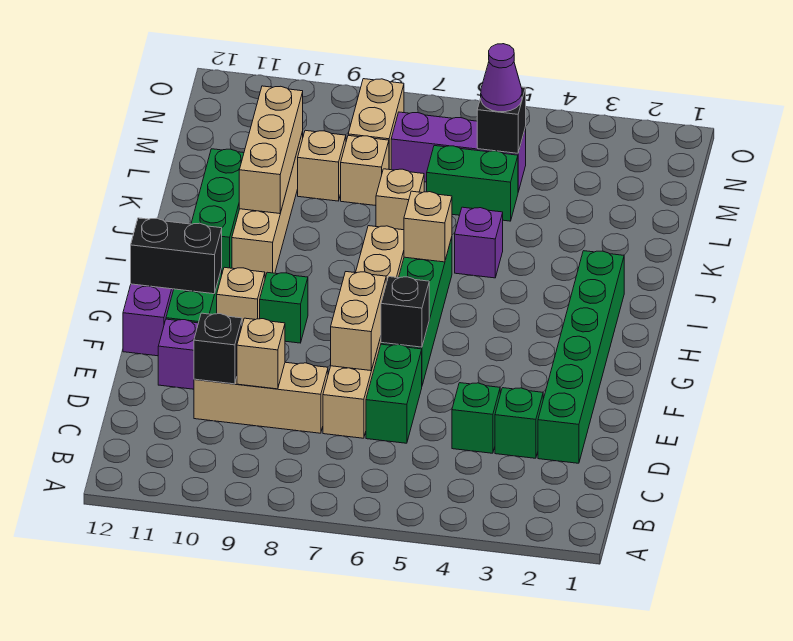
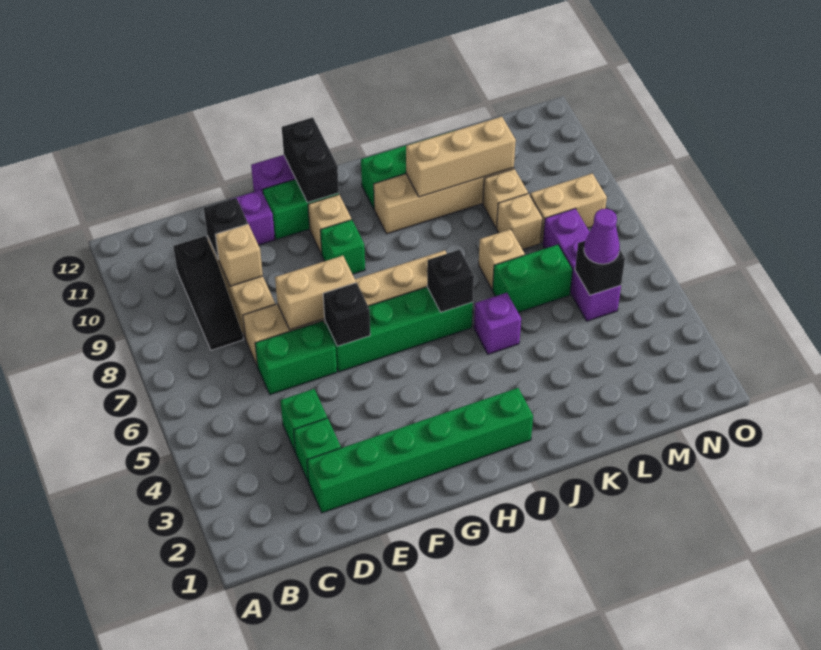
none -> black slope C8:C10 level 1 top 10
tan brick I6 level 2 -> black brick I6 level 2
green brick L5:L6 level 1 -> green brick K6:L6 level 1

